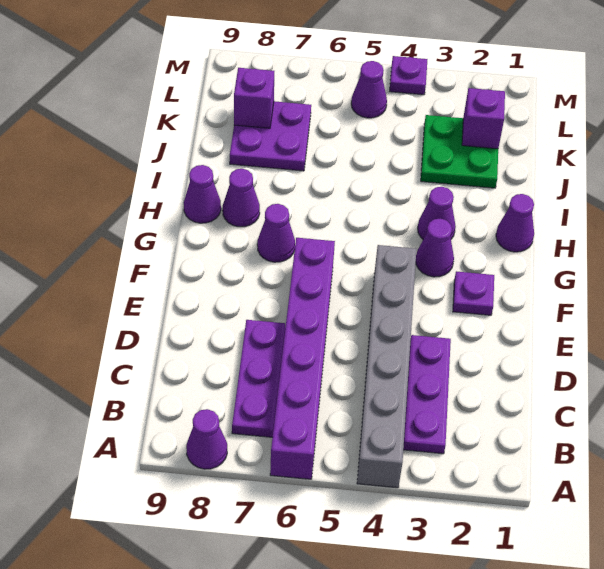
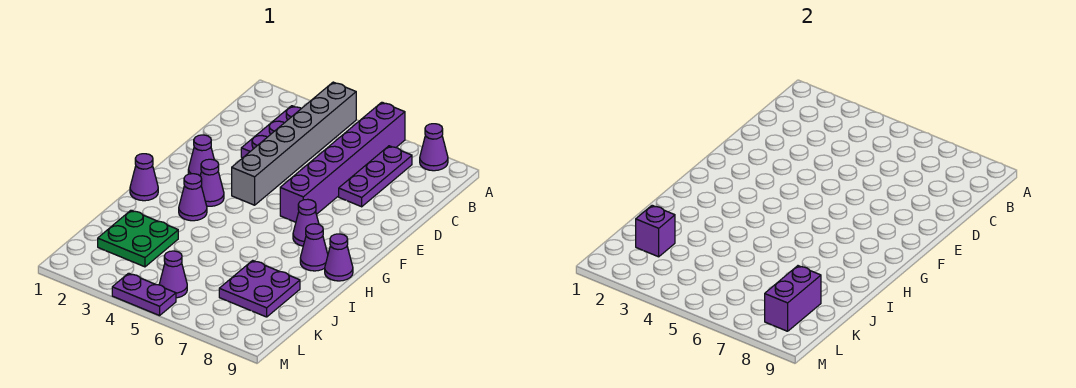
purple plate F2 level 1 -> purple cone F2 level 1
purple brick K8 level 2 -> purple brick K8:L8 level 2
purple plate M4 level 1 -> purple plate M4:M5 level 1

